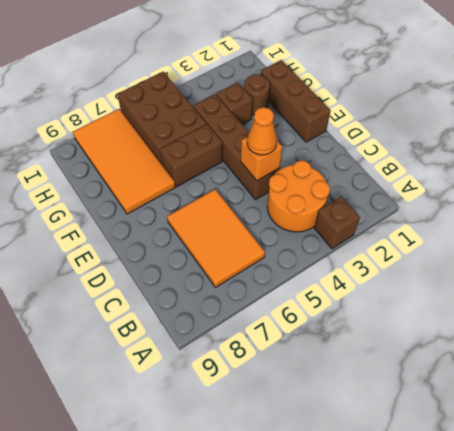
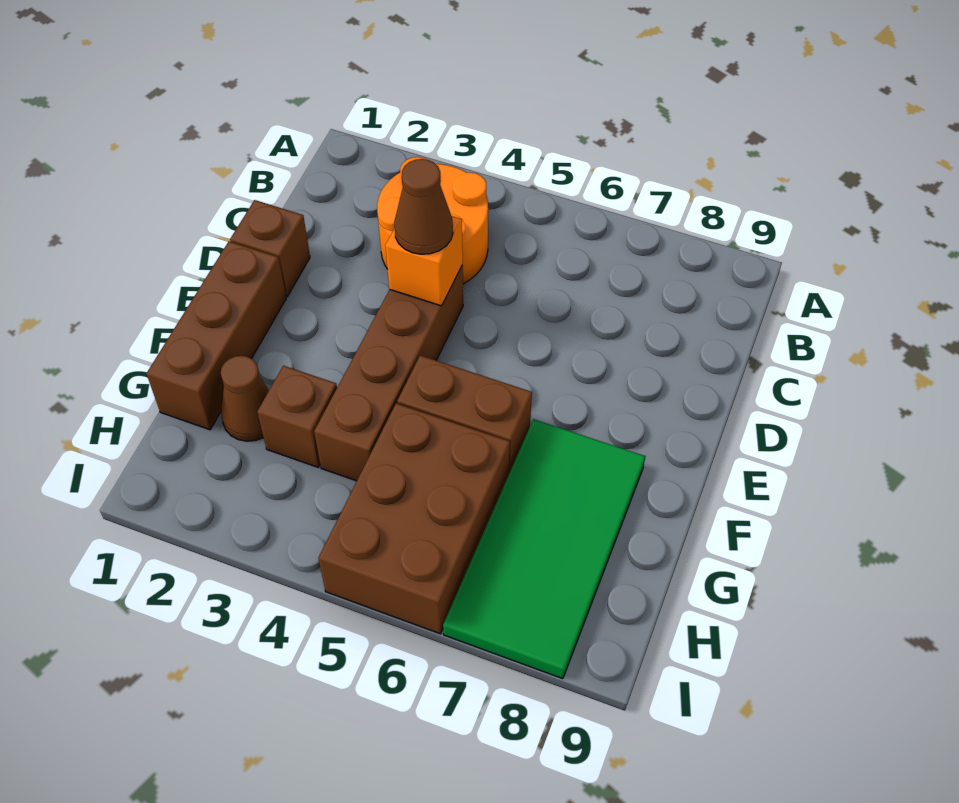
brown brick A3 level 1 -> brown brick D1 level 1
orange tile B6:D7 level 1 -> none
orange cone D4 level 3 -> brown cone D4 level 3
orange tile F7:I8 level 1 -> green tile F7:I8 level 1
brown round brick G2 level 1 -> brown cone G2 level 1

